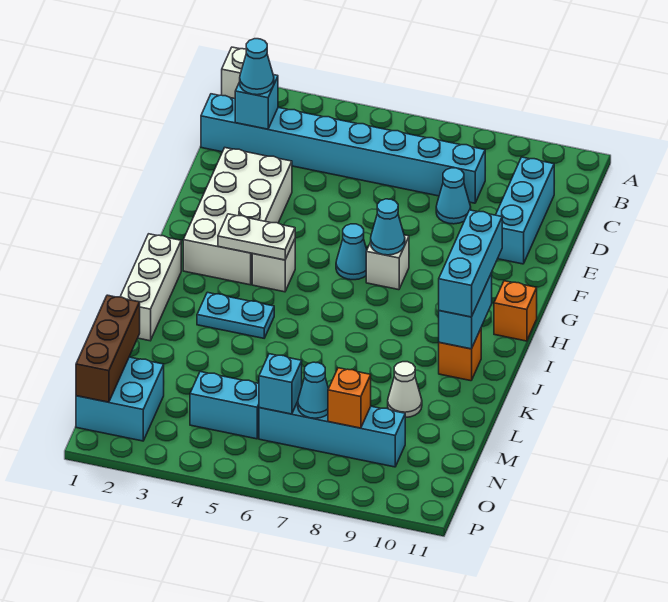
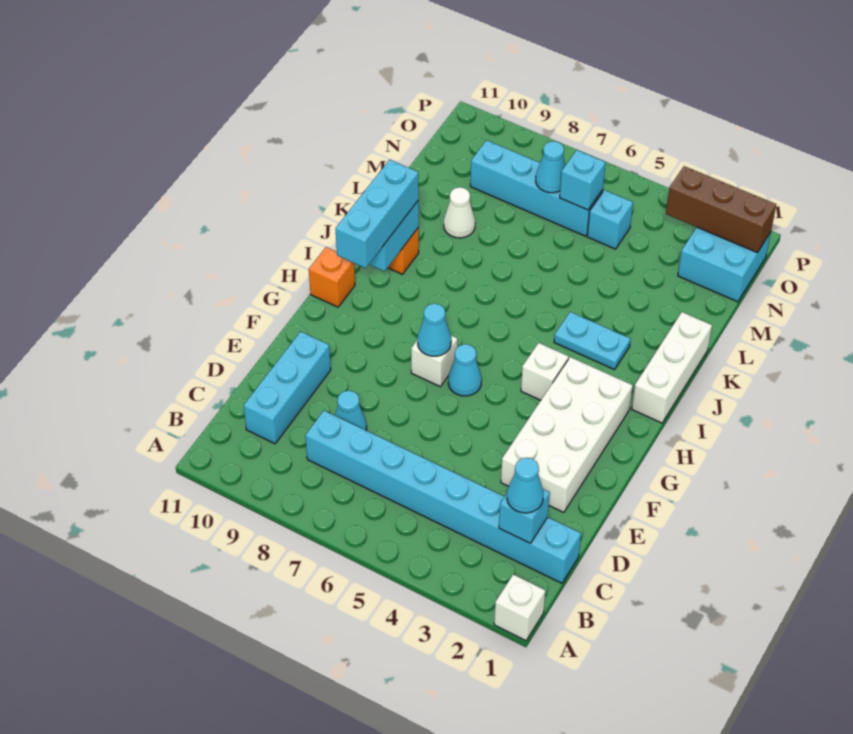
white plate H3:H4 level 2 -> none
brown brick M1:O1 level 2 -> brown brick O1:O3 level 2
cyan brick N4:N5 level 1 -> cyan brick N5 level 1
orange brick N8 level 2 -> none

